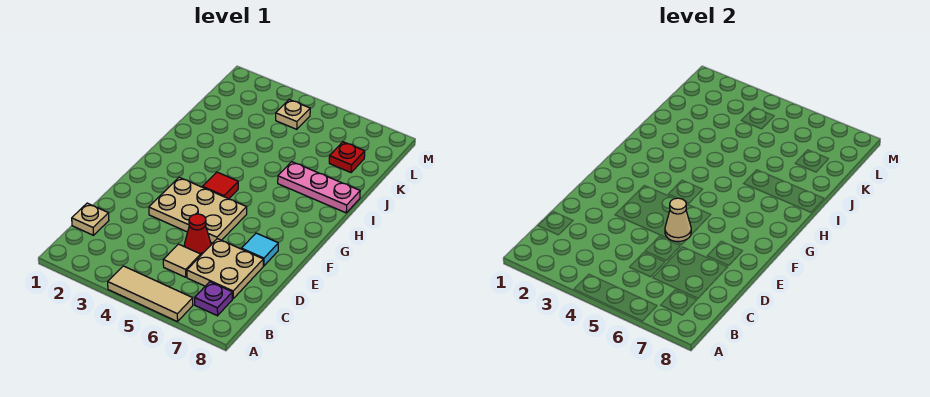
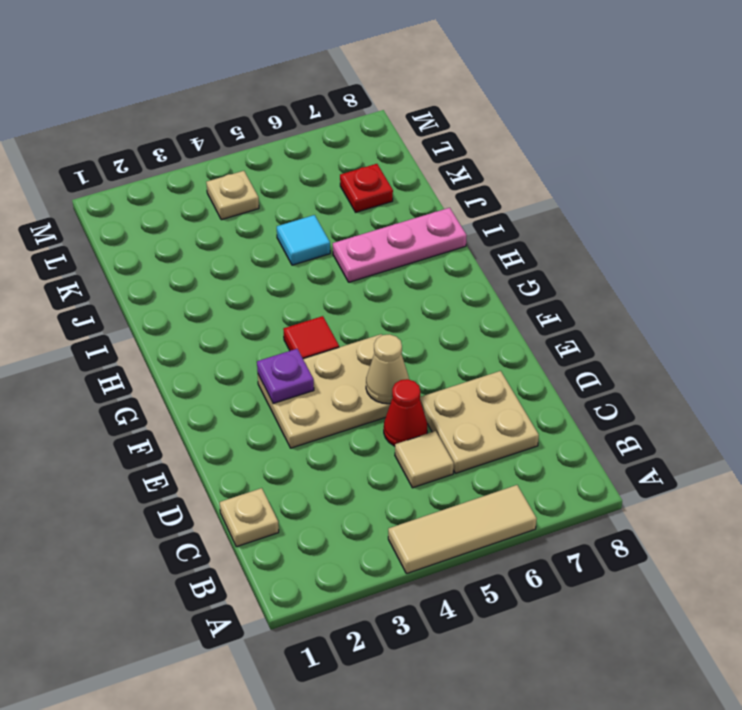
purple plate B7 level 1 -> purple plate F3 level 2
cyan tile E7 level 1 -> cyan tile J5 level 1

